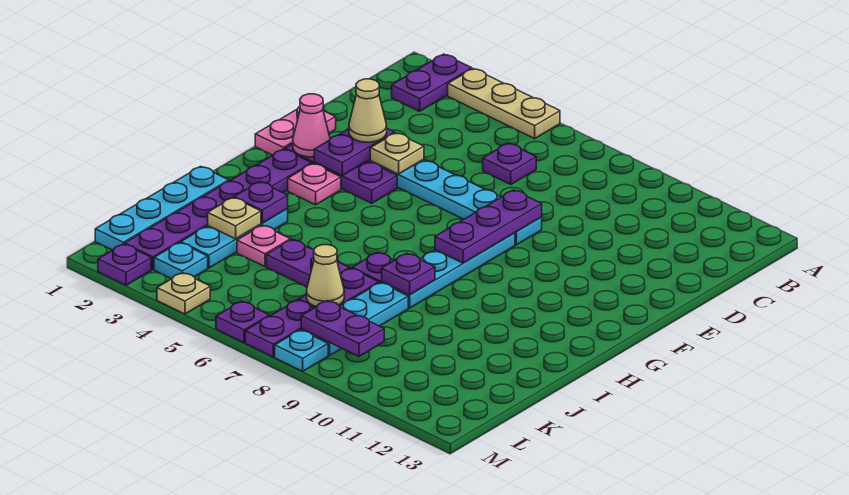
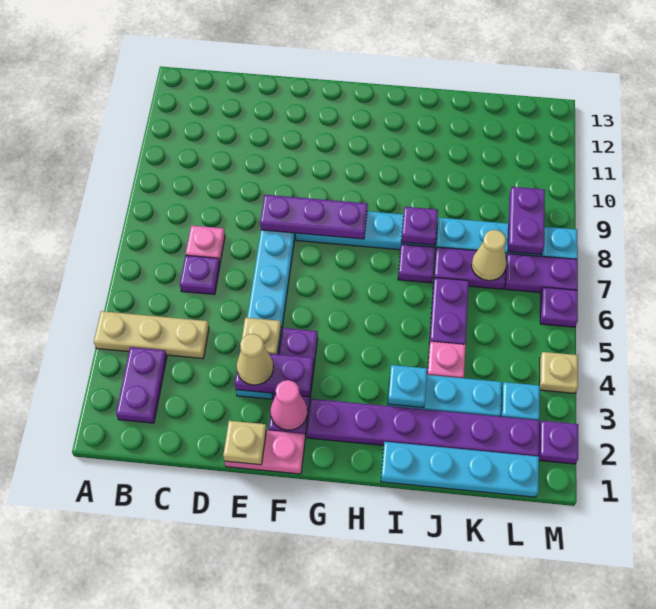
purple plate A2:B2 level 1 -> purple plate B2:B3 level 1
tan plate A3:A5 level 1 -> tan plate A4:C4 level 1
pink plate G3 level 1 -> pink plate C7 level 1
purple plate I3 level 2 -> cyan plate I3 level 2
tan plate J3 level 2 -> tan plate E1 level 2

